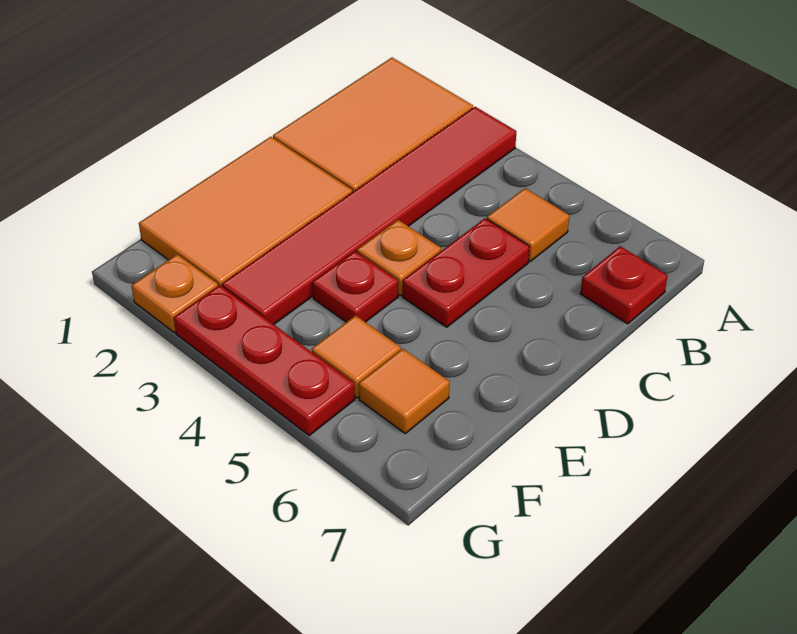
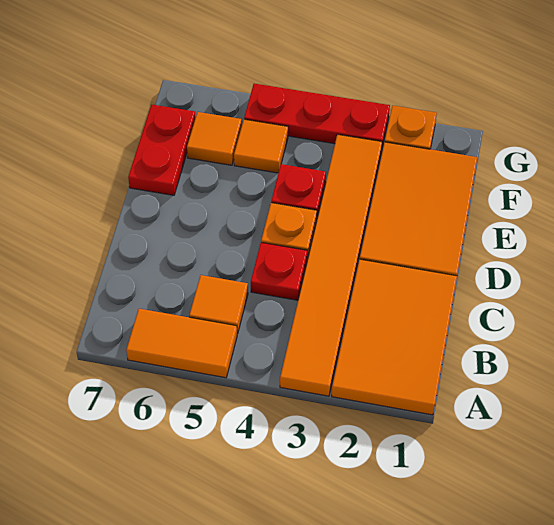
red tile A3:F3 level 1 -> orange tile A3:F3 level 1
none -> orange tile A5:A6 level 1
red plate B7 level 1 -> red plate C4 level 1
red plate C5:D5 level 1 -> red plate E7:F7 level 1

